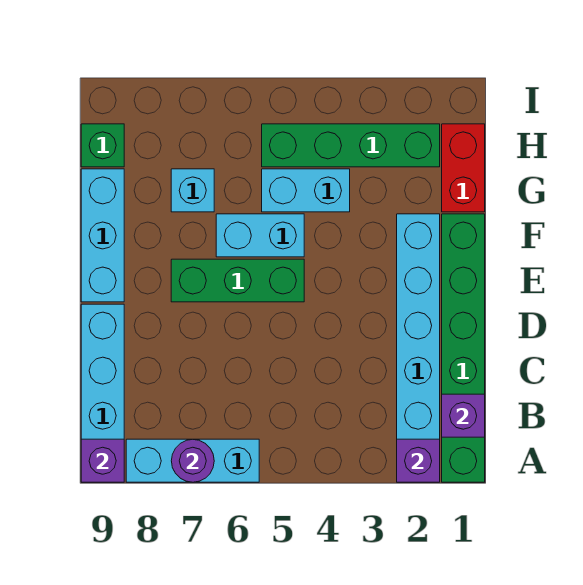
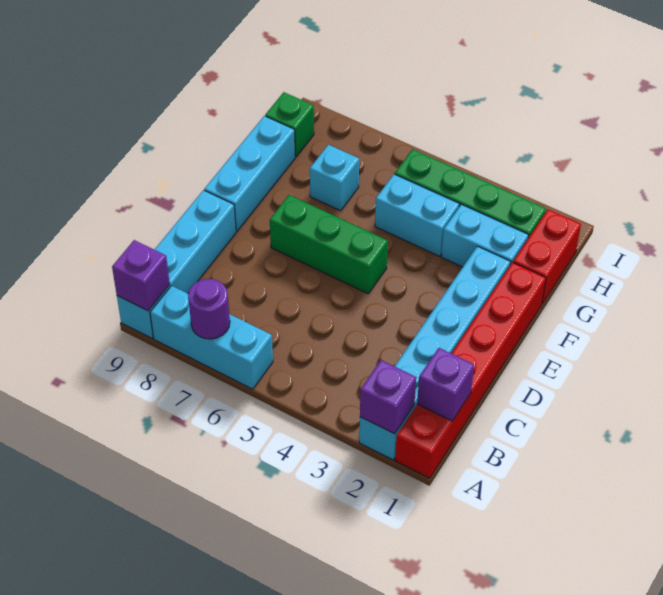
green brick A1:F1 level 1 -> red brick A1:F1 level 1
cyan brick F5:F6 level 1 -> cyan brick G2:G3 level 1

